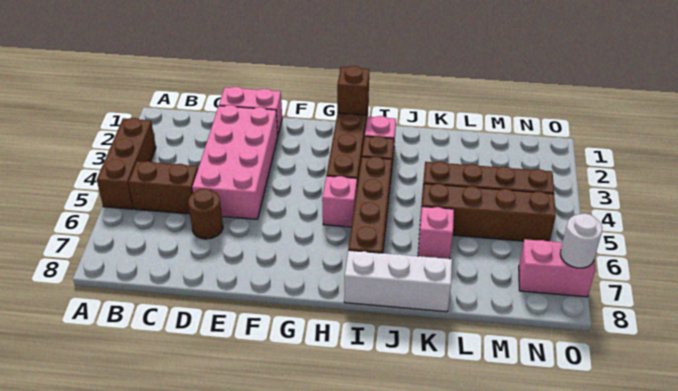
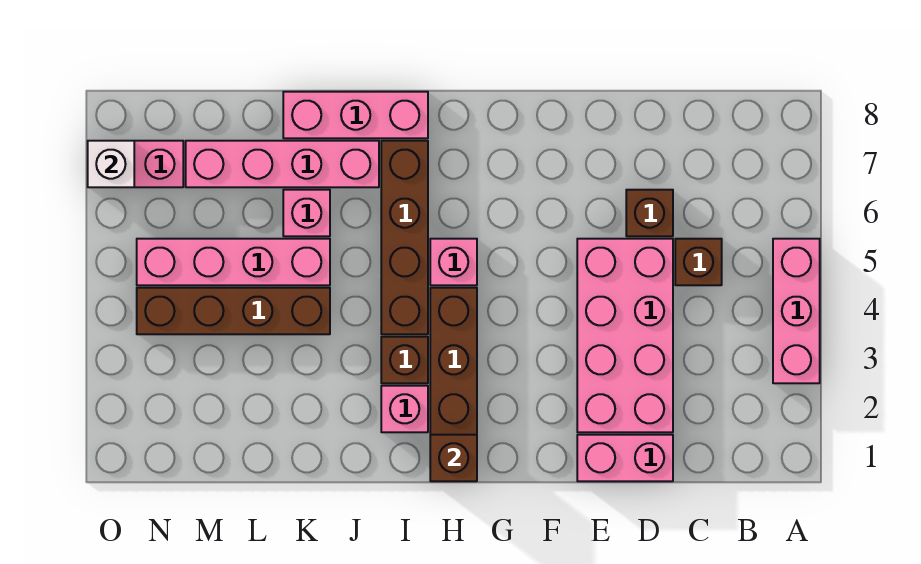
brown brick A3:A5 level 1 -> pink brick A3:A5 level 1
brown brick B5:C5 level 1 -> brown brick C5 level 1
brown round brick D6 level 1 -> brown brick D6 level 1
white brick I8:K8 level 1 -> pink brick I8:K8 level 1
none -> pink brick J7:M7 level 1
brown brick K5:N5 level 1 -> pink brick K5:N5 level 1
white round brick O7 level 2 -> white brick O7 level 2

